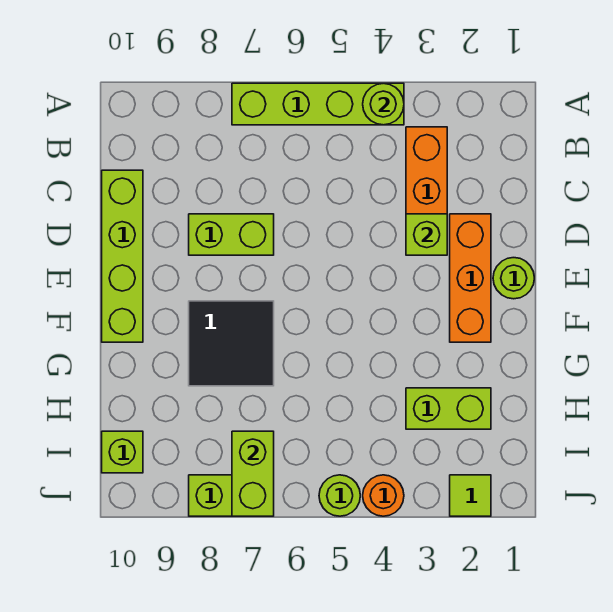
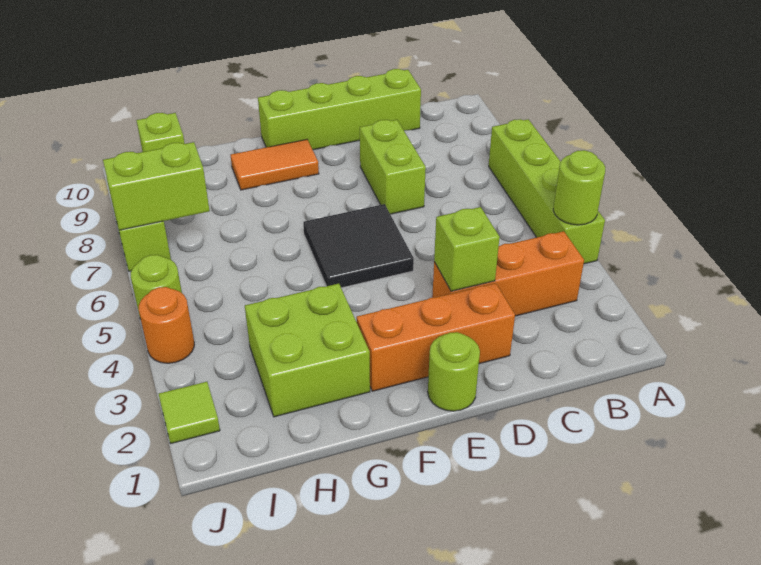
black tile F7:G8 level 1 -> black tile E5:F6 level 1
none -> orange tile F9:G9 level 1
lime brick H2:H3 level 1 -> lime brick G2:H3 level 1

